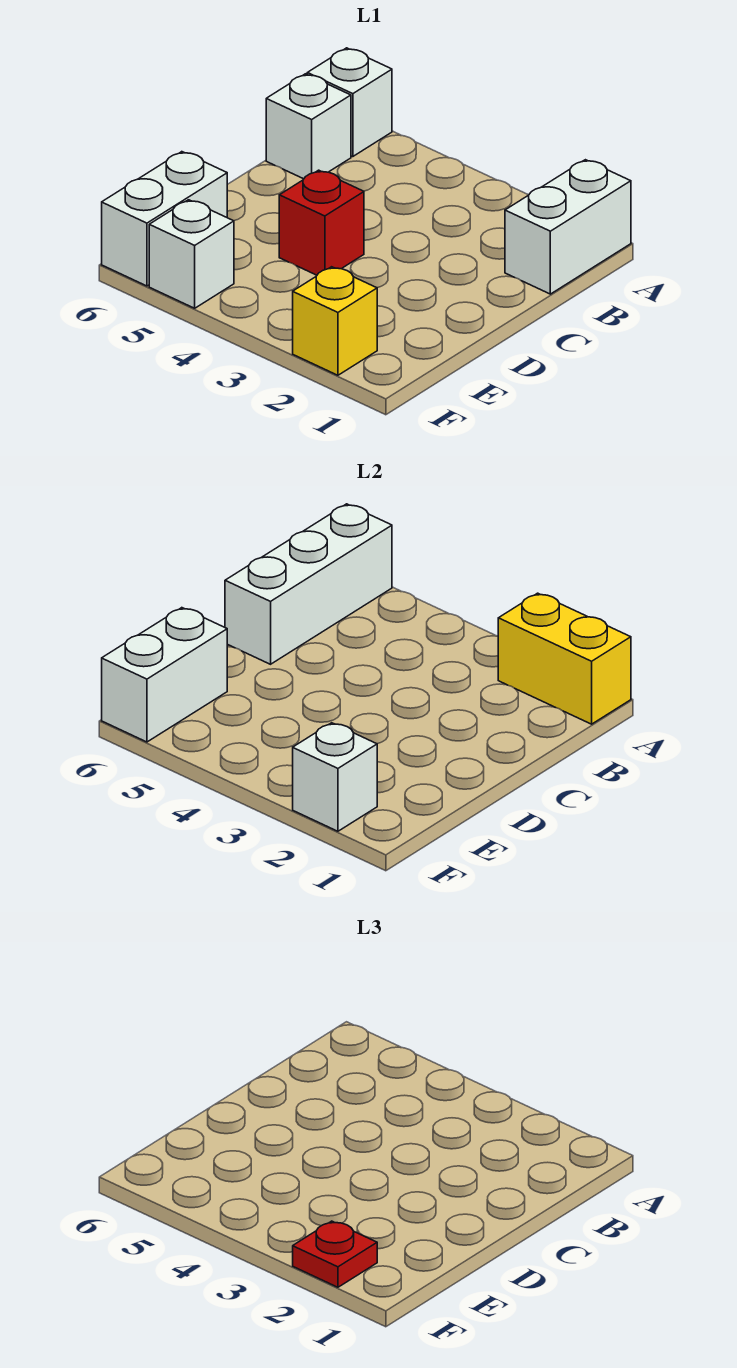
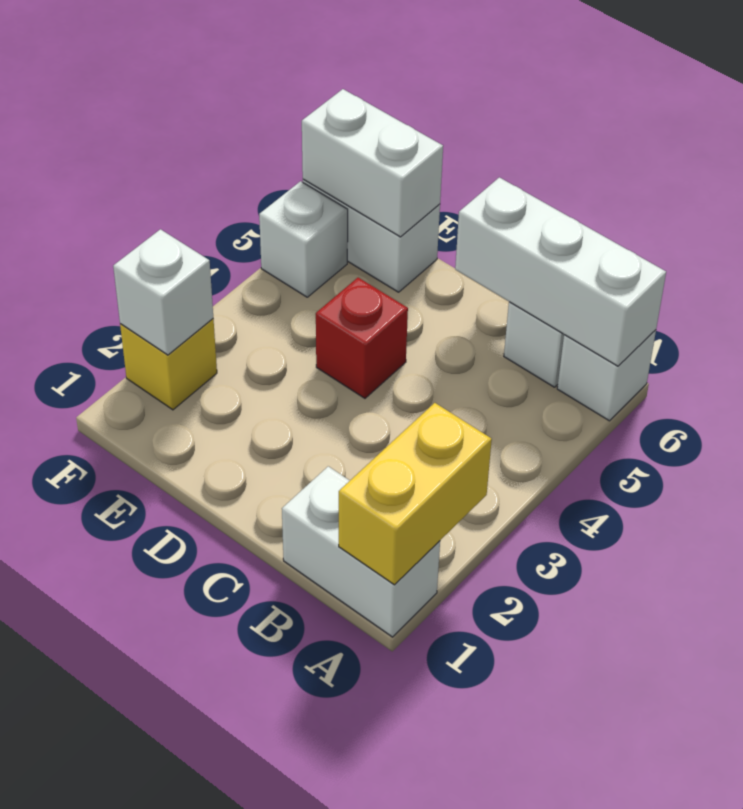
red plate F2 level 3 -> none

